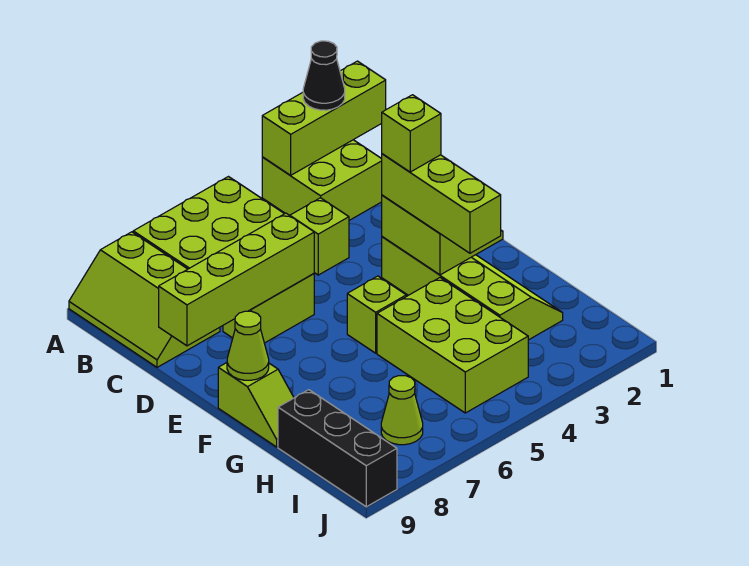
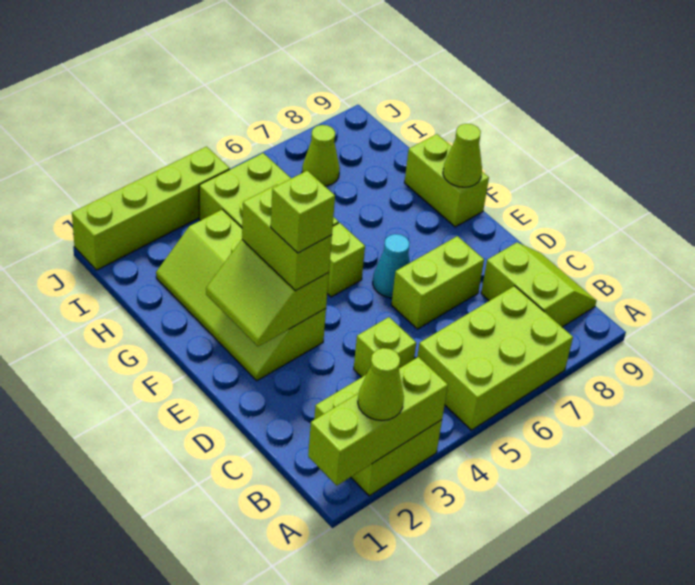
black cone A2 level 3 -> lime cone A2 level 3
lime slope A8:C9 level 1 top 8 -> lime slope B8:C9 level 1 top 8
lime brick D6:D9 level 2 -> lime brick J1:J4 level 1
lime brick E3:G3 level 3 -> lime brick E3:F3 level 3
none -> cyan cone E6 level 1
lime slope F9:G9 level 1 top F -> lime brick F9:G9 level 1
black brick H9:J9 level 1 -> none

